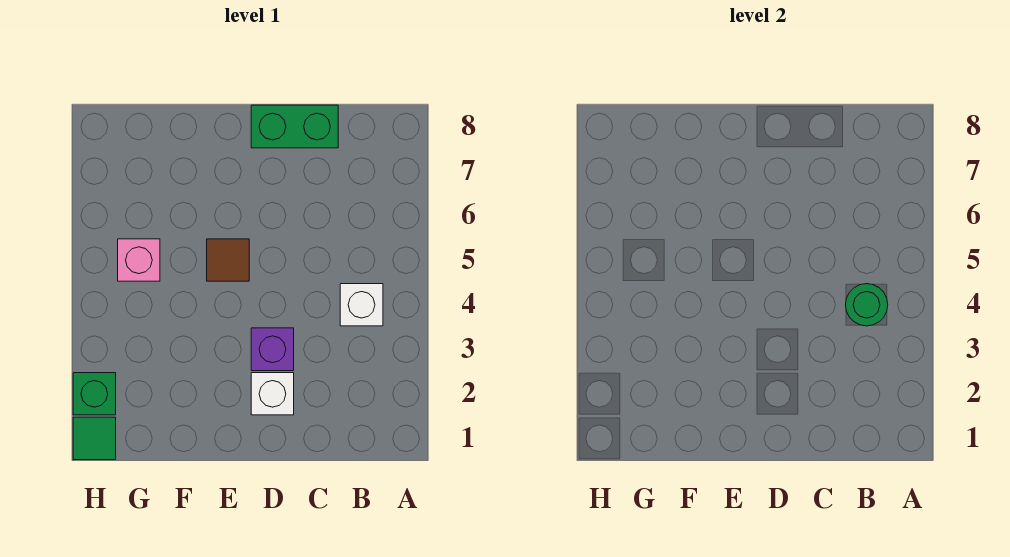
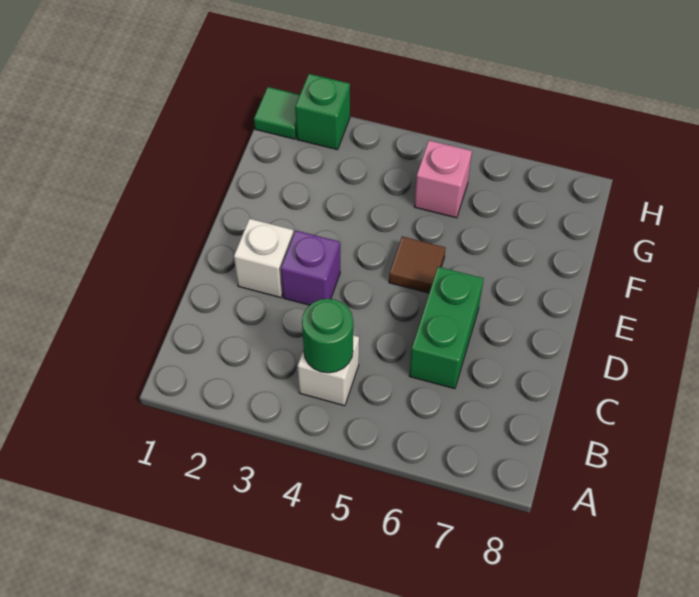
green brick C8:D8 level 1 -> green brick C6:D6 level 1

